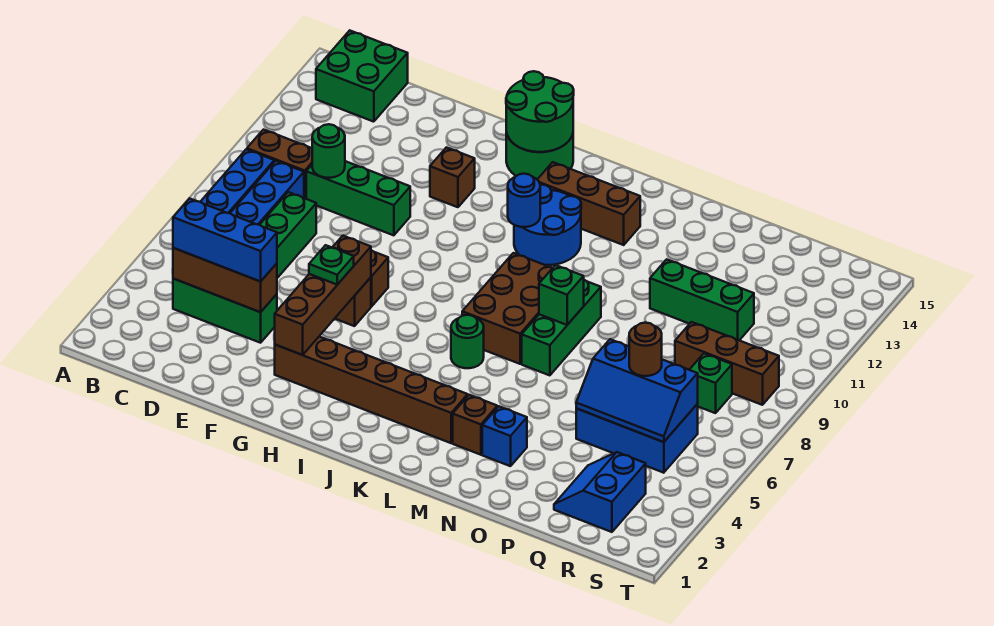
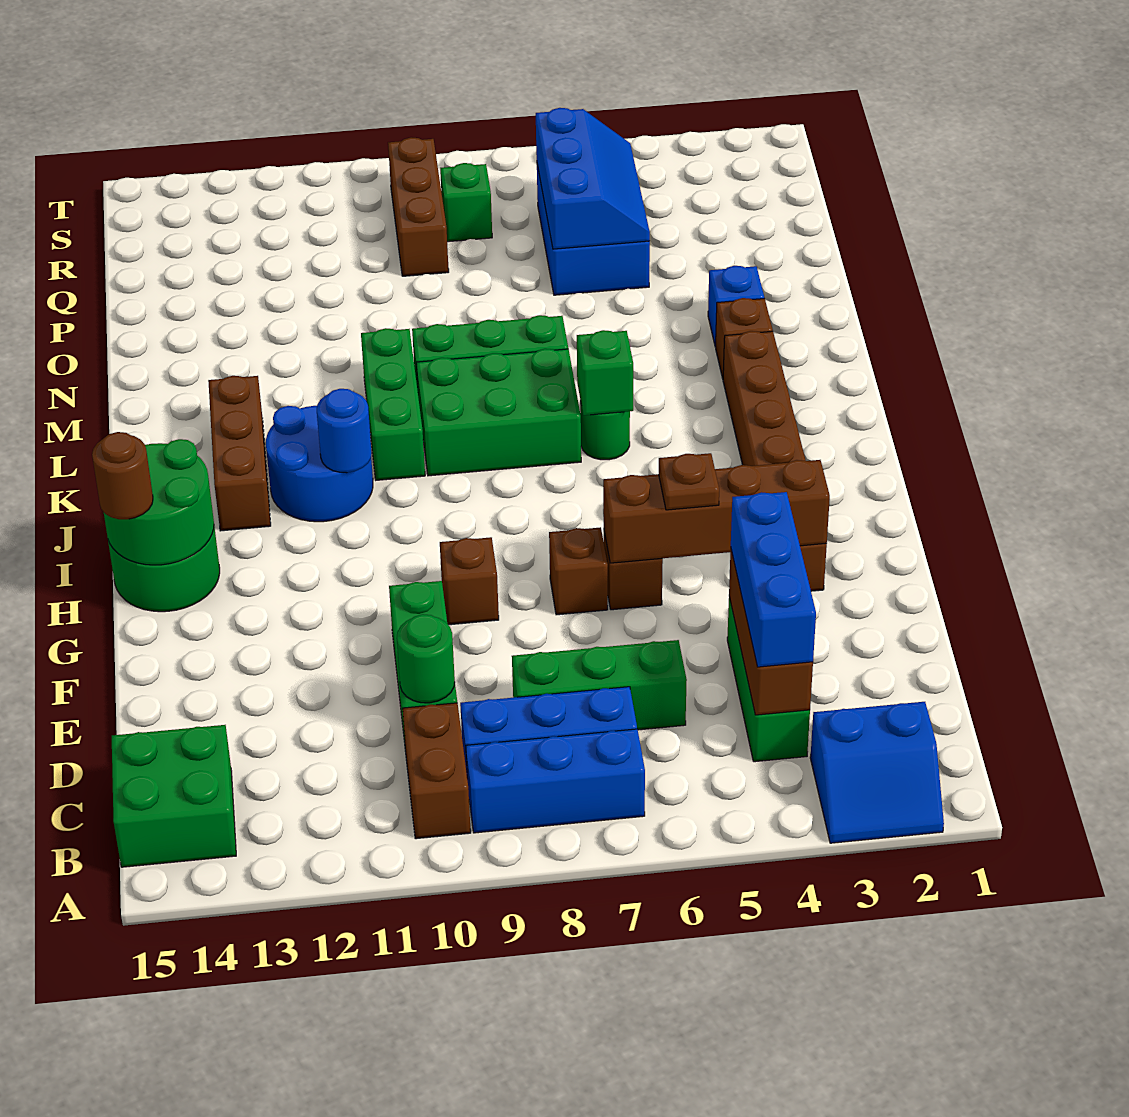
green plate G5 level 3 -> brown plate G5 level 3
brown brick G12 level 1 -> brown brick G9 level 1
brown brick K7:L9 level 1 -> green brick K7:L9 level 1
green brick M8 level 2 -> green brick K6 level 2
green brick O11:Q11 level 1 -> green brick K10:M10 level 1
blue slope Q2:R3 level 1 top R -> blue slope A2:B3 level 1 top B
brown round brick Q6 level 3 -> brown round brick H15 level 3

